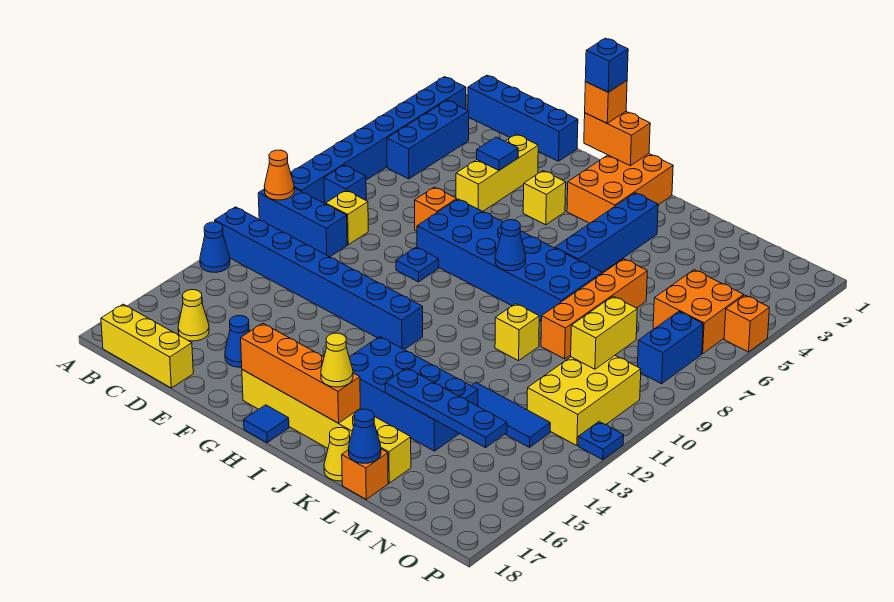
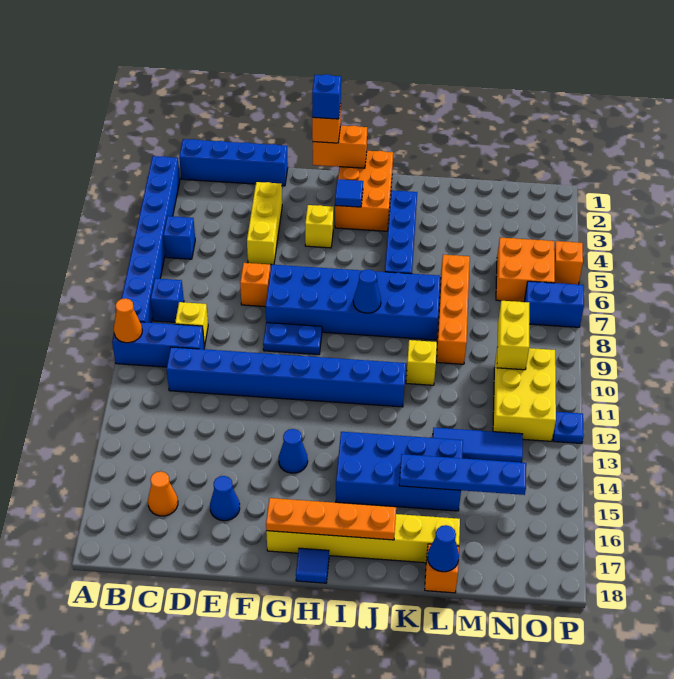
blue brick A12:H12 level 1 -> blue brick C11:J11 level 1
blue cone A13 level 1 -> blue cone G14 level 1
blue brick B3:B5 level 1 -> blue brick B5 level 1
yellow brick B18:D18 level 1 -> none
yellow cone C16 level 1 -> orange cone C16 level 1
blue tile E4 level 2 -> blue tile H3 level 2
blue plate F9 level 1 -> blue plate F9:G9 level 1
orange brick G17:J17 level 2 -> orange plate G17:J17 level 2
yellow cone J17 level 3 -> none
yellow cone K18 level 1 -> none
blue brick O7:O8 level 1 -> blue brick O7:P7 level 1

